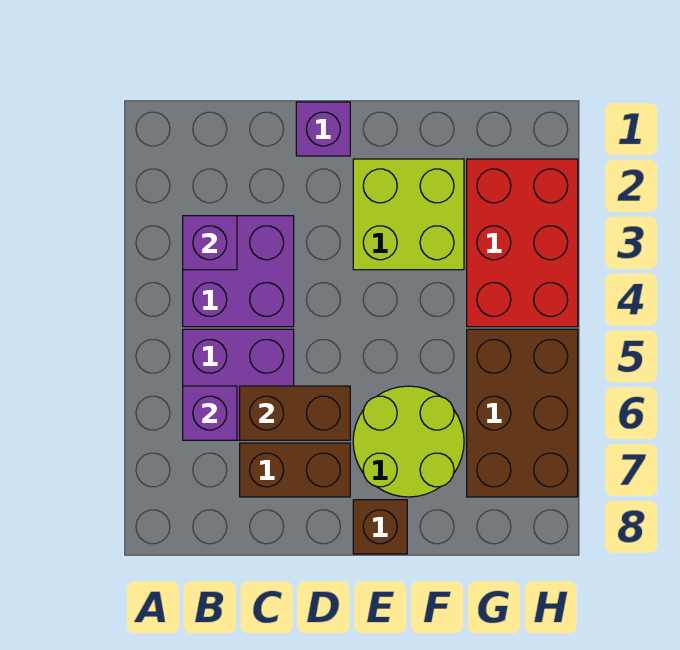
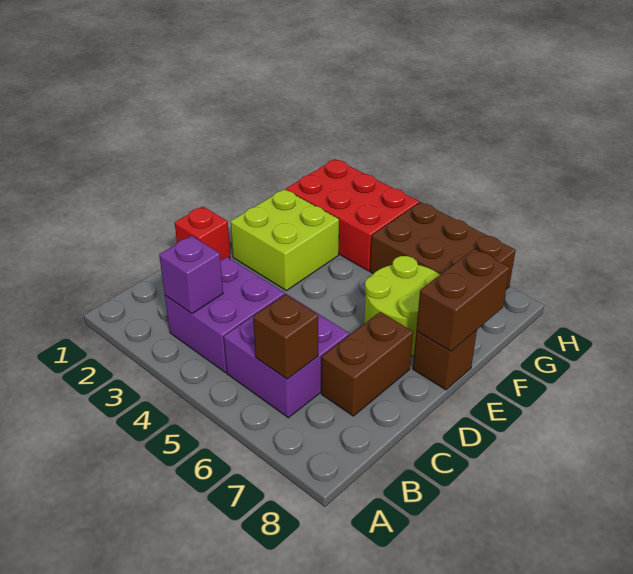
purple brick B6 level 2 -> brown brick B6 level 2
brown brick C6:D6 level 2 -> brown brick E8:F8 level 2
purple brick D1 level 1 -> red brick D1 level 1

